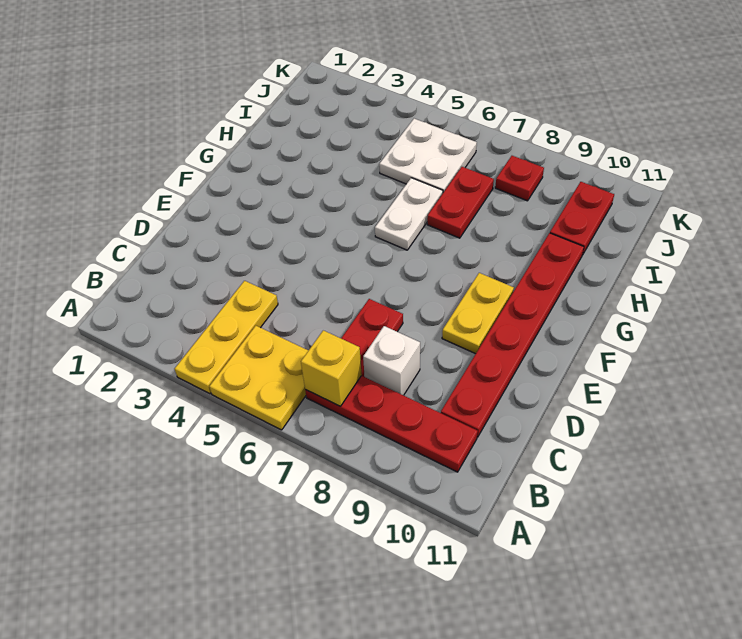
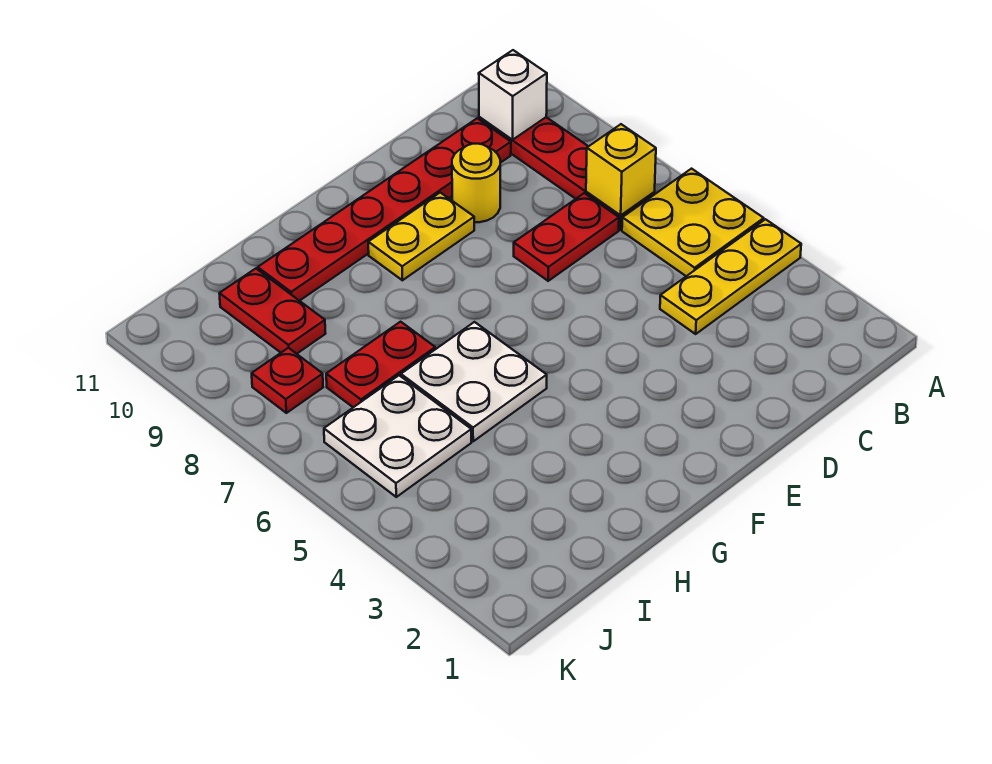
white brick C8 level 1 -> white brick B10 level 2
none -> yellow round brick D9 level 1
white plate G6:H6 level 1 -> white plate G5:H6 level 1
red plate I10:J10 level 1 -> red plate I9:I10 level 1

